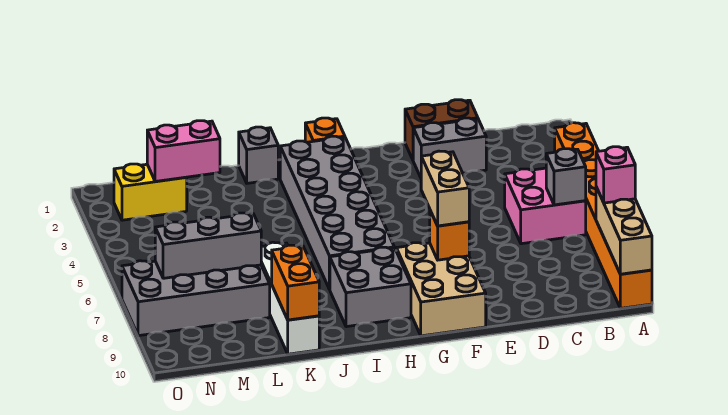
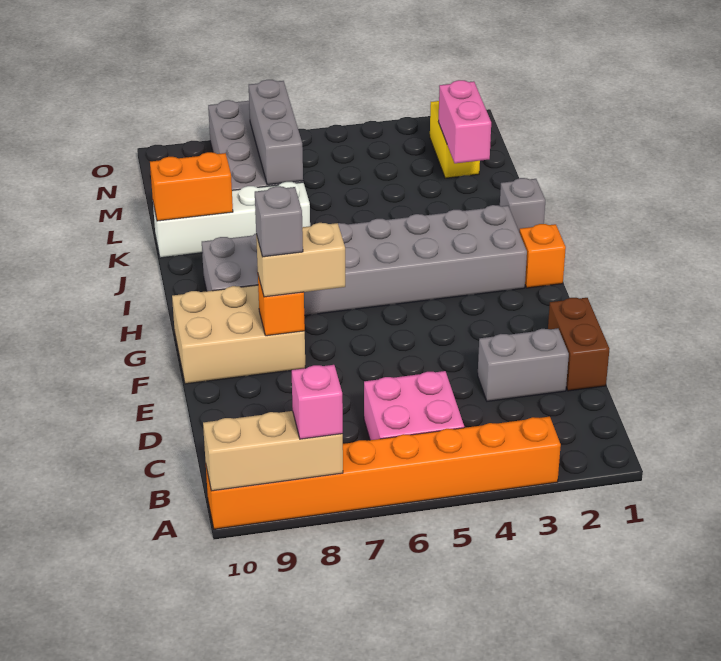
grey brick B6 level 2 -> grey brick F8 level 4
grey brick D2:E2 level 1 -> grey brick D2:D3 level 1

